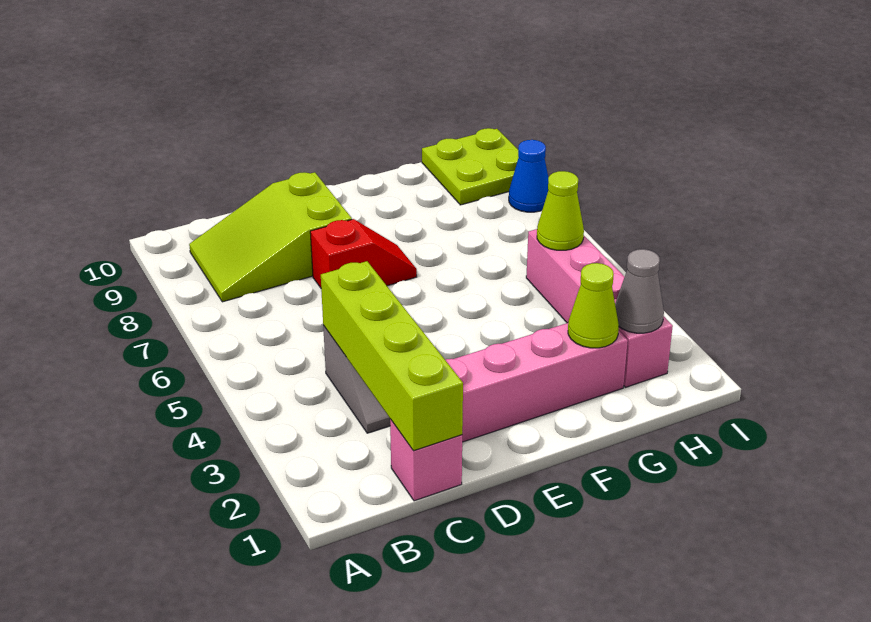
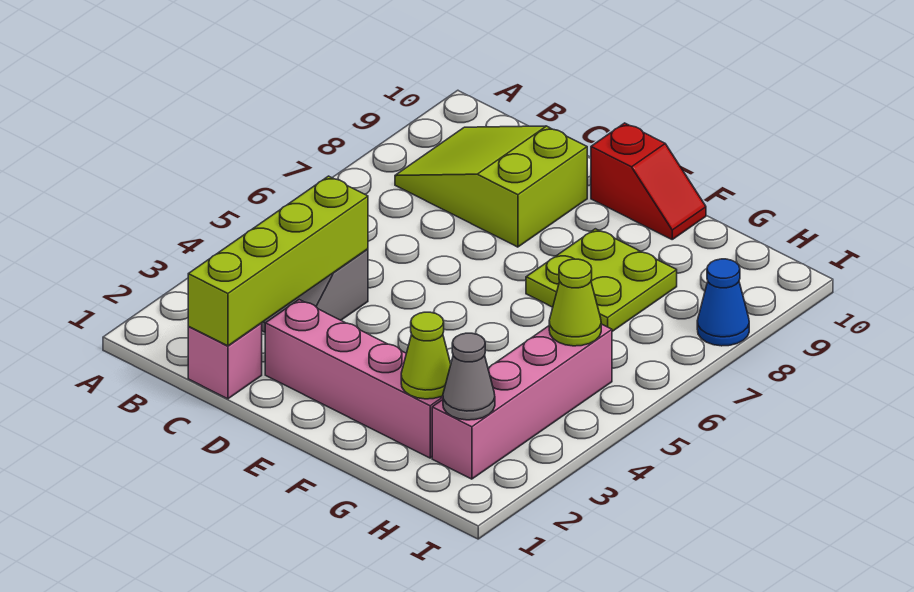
red slope D7:E7 level 1 top D -> red slope E10:F10 level 1 top E
lime plate H9:I10 level 1 -> lime plate F7:G8 level 1

